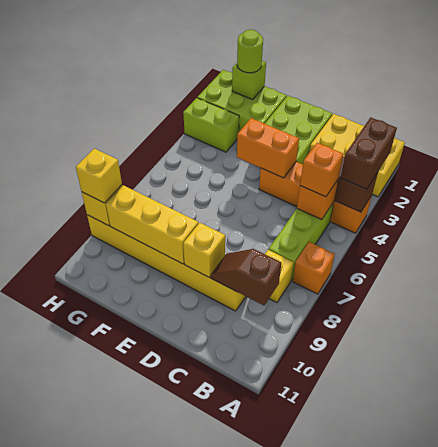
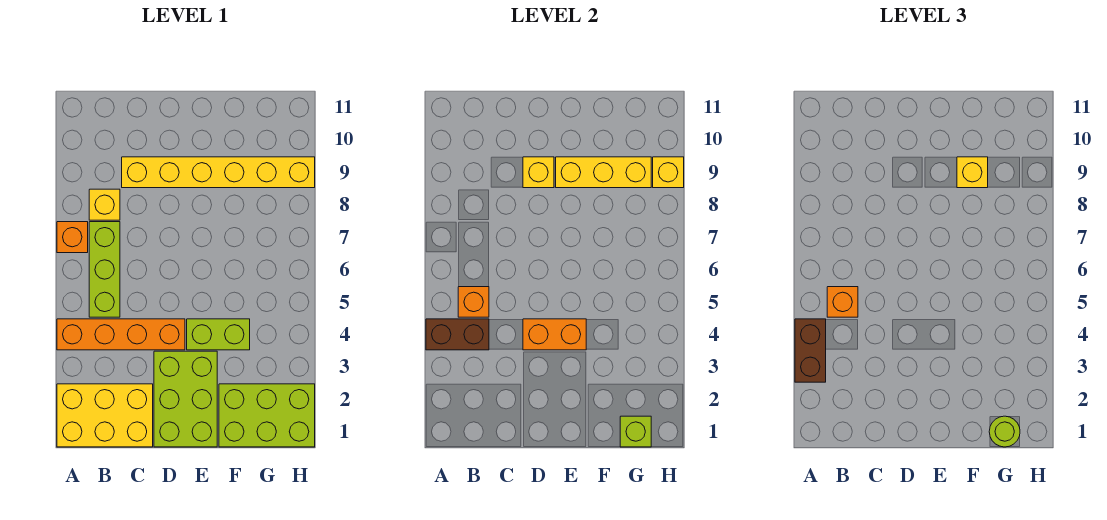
brown slope B9:C9 level 2 top B -> none
lime brick G3:H3 level 1 -> lime brick E4:F4 level 1
yellow brick H9 level 3 -> yellow brick F9 level 3

